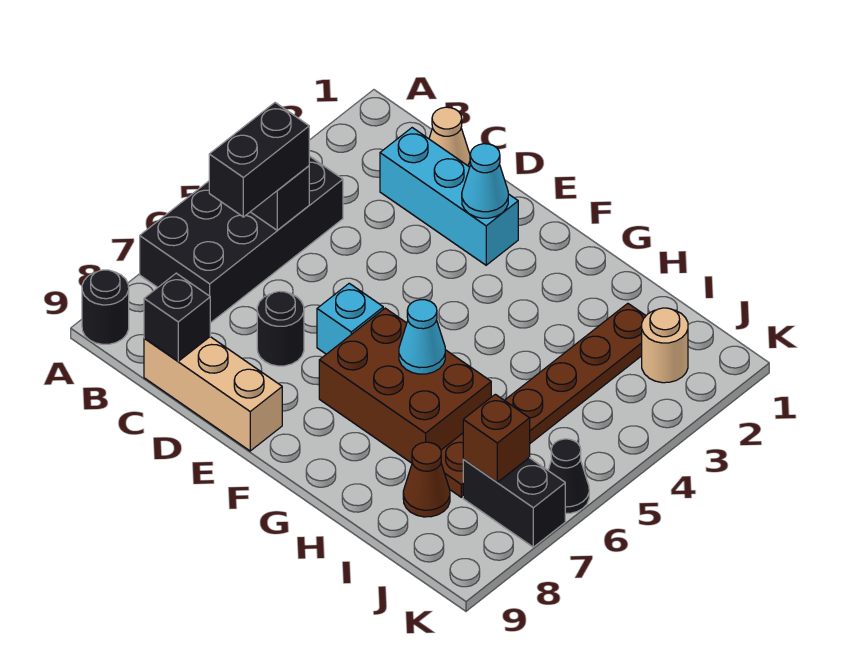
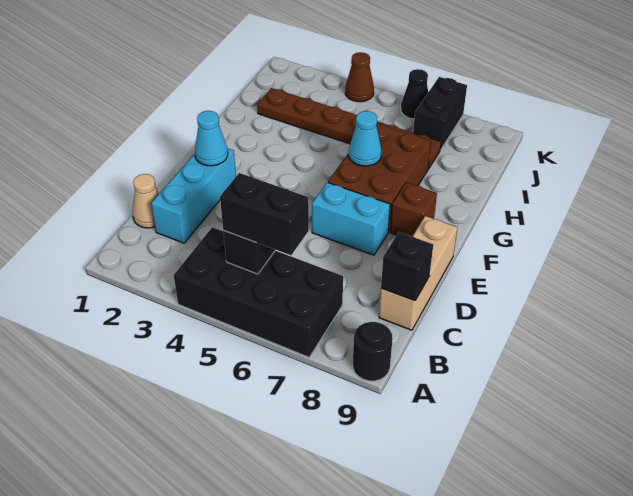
black round brick D7 level 1 -> none
cyan brick E6 level 1 -> cyan brick E6:E7 level 1
brown cone I8 level 1 -> brown cone K4 level 1
tan round brick J2 level 1 -> none
brown brick J7 level 2 -> brown brick F8 level 1

